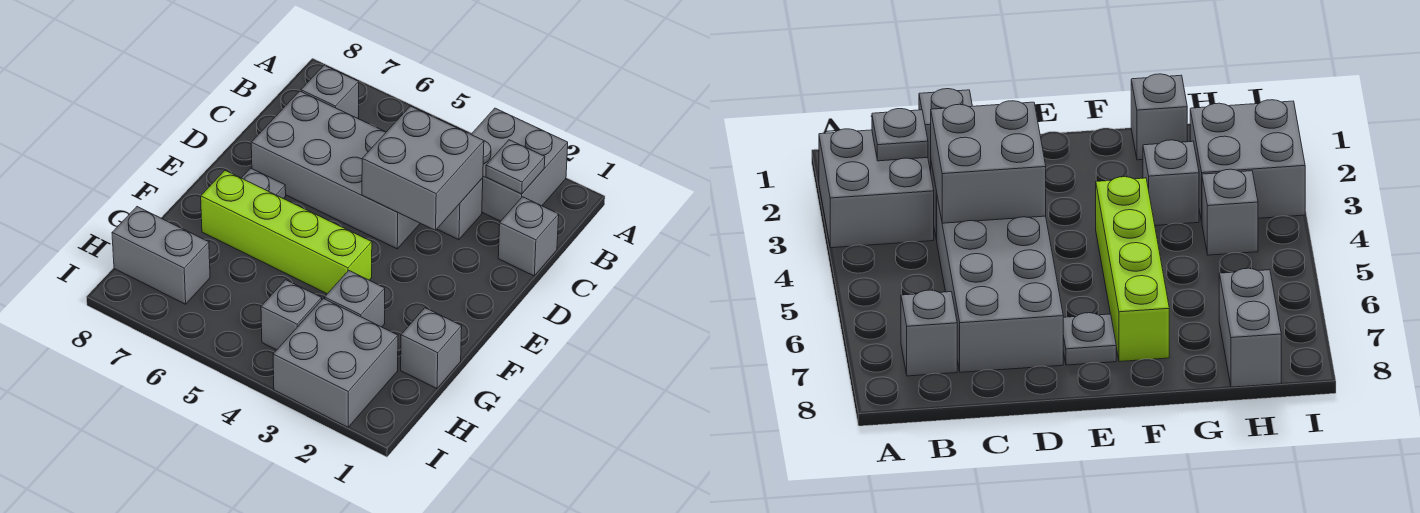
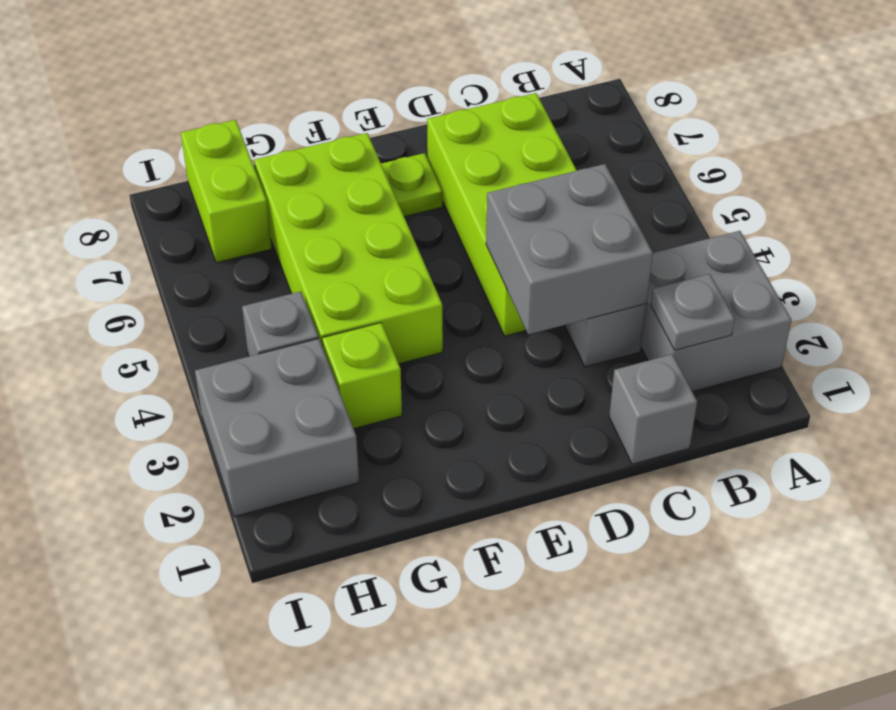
grey brick B7 level 1 -> none
grey brick C4:D7 level 1 -> lime brick C4:D7 level 1
grey plate E7 level 1 -> lime plate E7 level 1
lime brick F4:F7 level 1 -> lime brick F4:G7 level 1
grey brick G1 level 1 -> none
grey brick G3 level 1 -> lime brick G3 level 1
grey brick H7:H8 level 1 -> lime brick H7:H8 level 1

